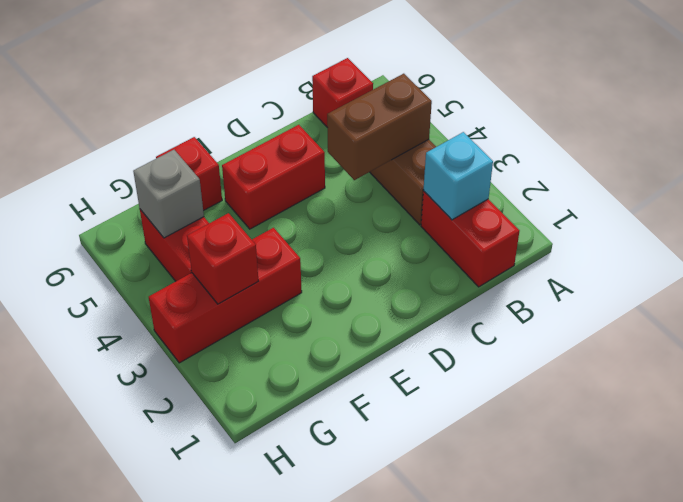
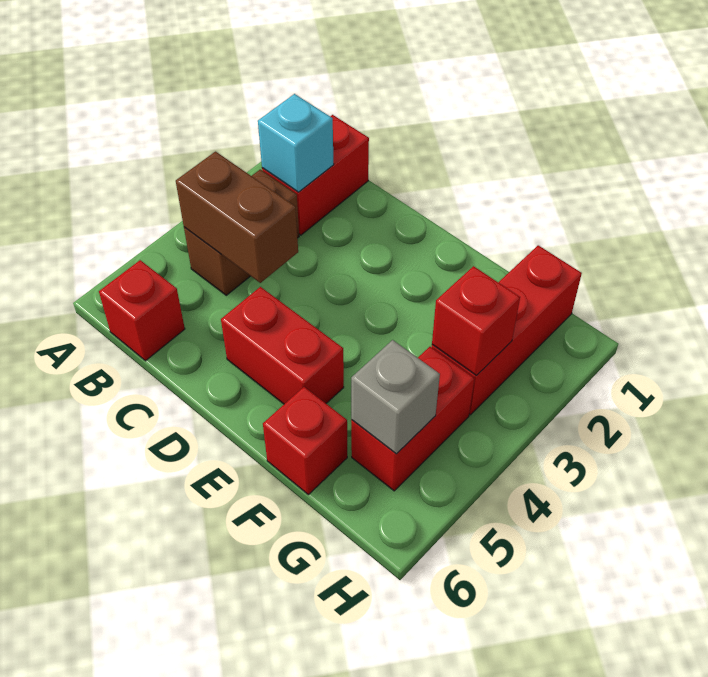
red brick F3:H3 level 1 -> red brick G1:G3 level 1

